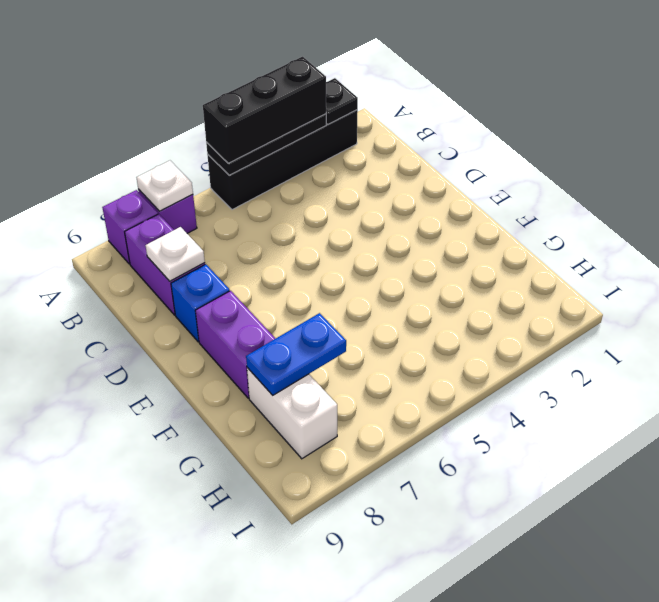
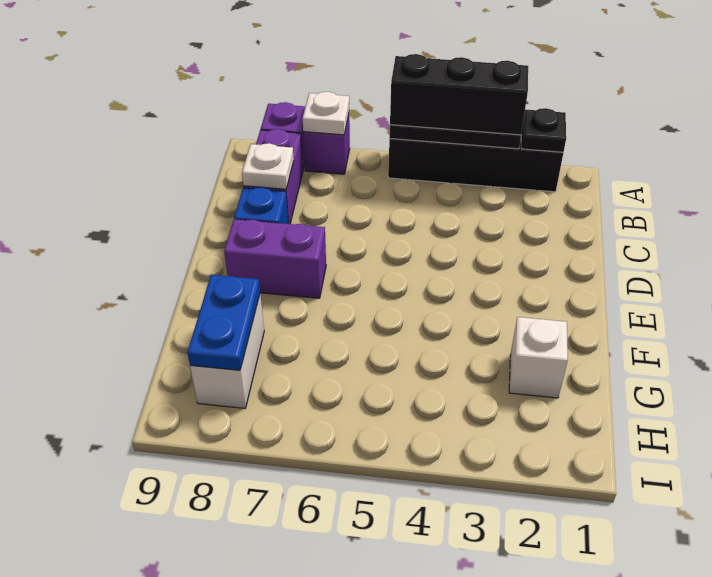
purple brick E8:F8 level 1 -> purple brick E7:E8 level 1
none -> white brick G2 level 1
blue plate G7:G8 level 2 -> blue plate G8:H8 level 2

